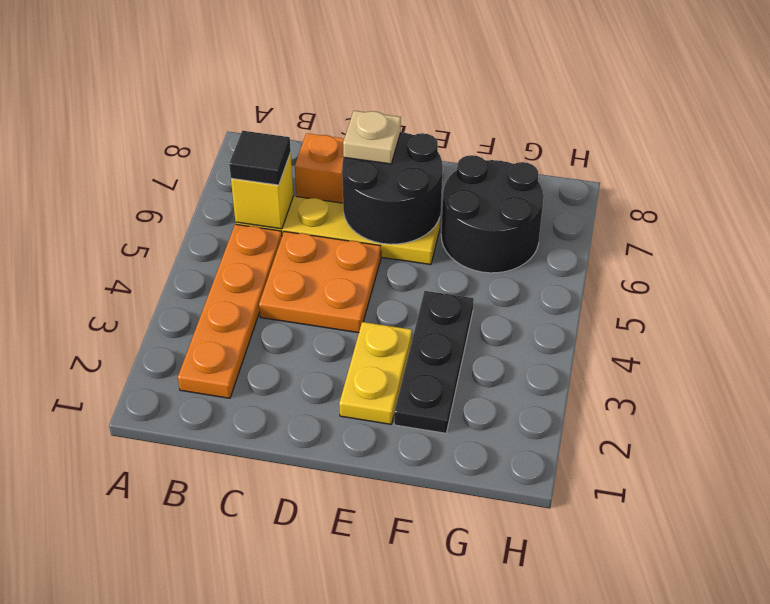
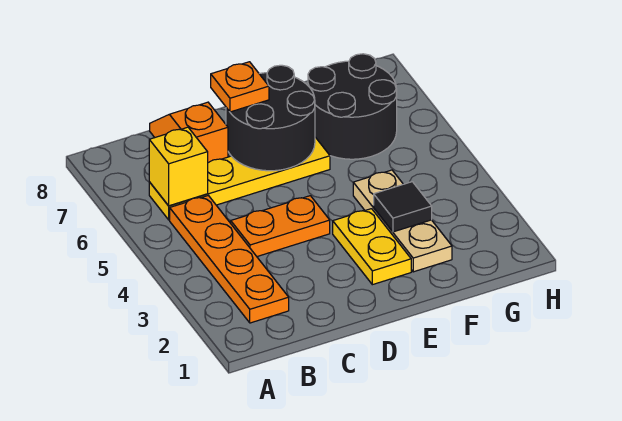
black tile B6 level 3 -> black tile F3 level 2
orange plate C4:D5 level 1 -> orange plate C4:D4 level 1
tan plate D7 level 3 -> orange plate D7 level 3
black plate F2:F4 level 1 -> tan plate F2:F4 level 1

